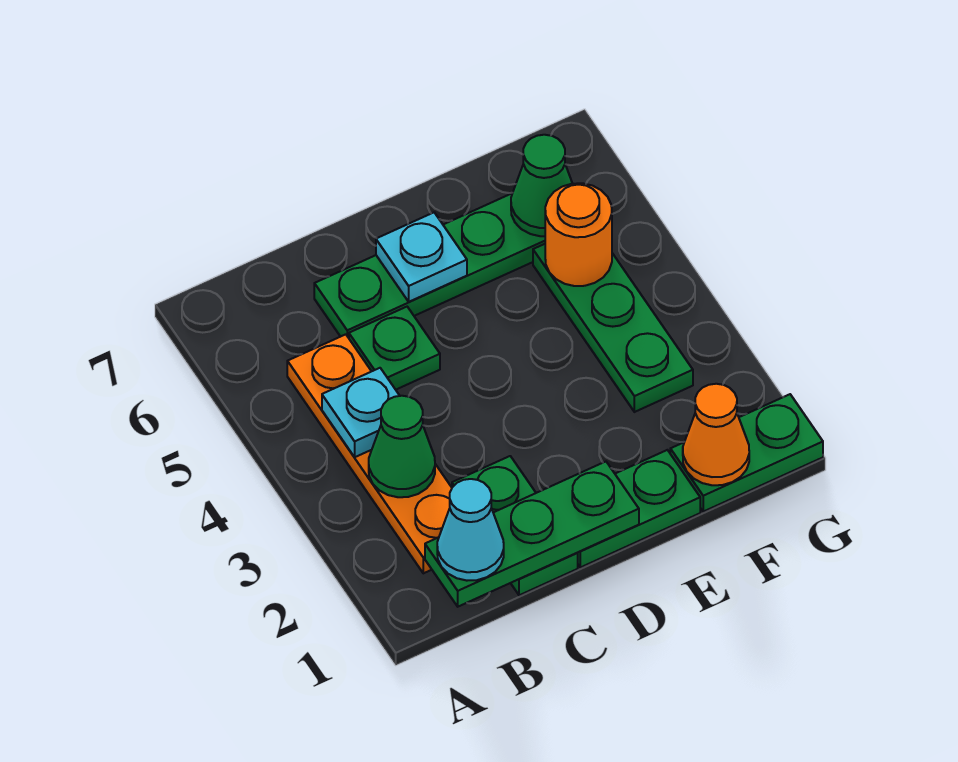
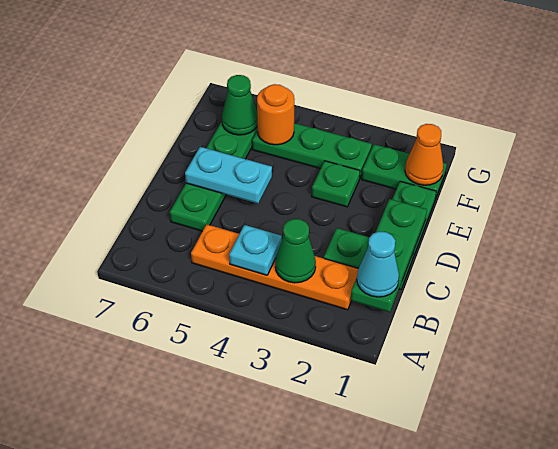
green plate C5 level 1 -> green plate E3 level 1
cyan plate D6 level 2 -> cyan plate D5:D6 level 2
green plate F1:G1 level 1 -> green plate F1:F2 level 1

